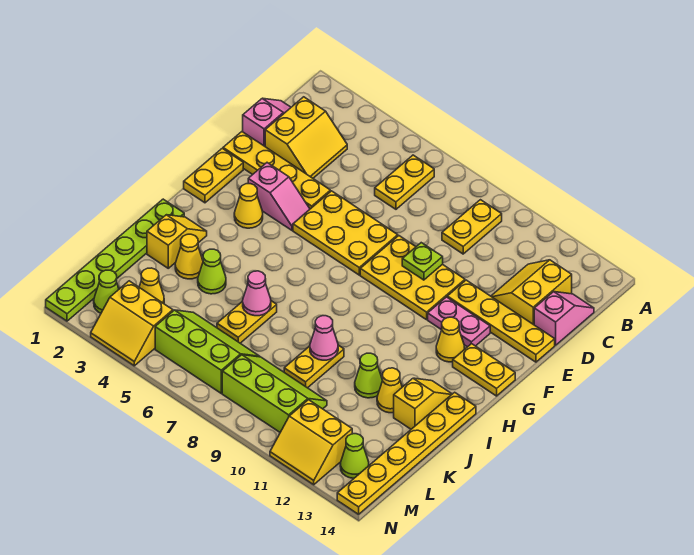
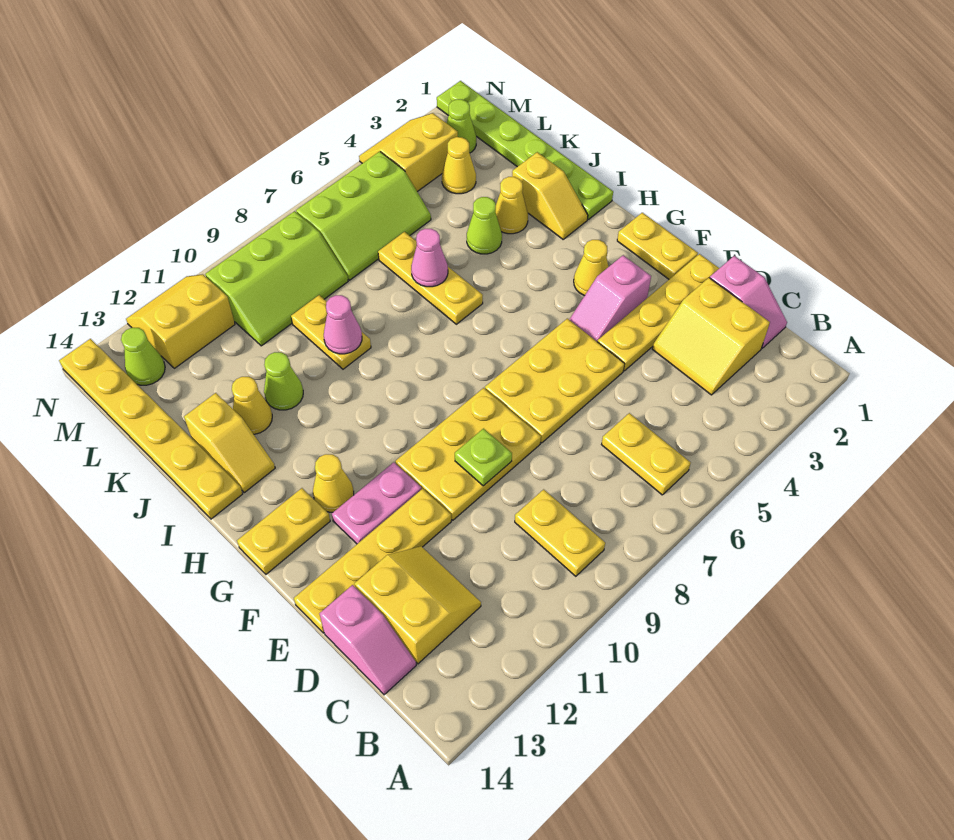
yellow plate J6:K6 level 1 -> yellow plate I6:K6 level 1

